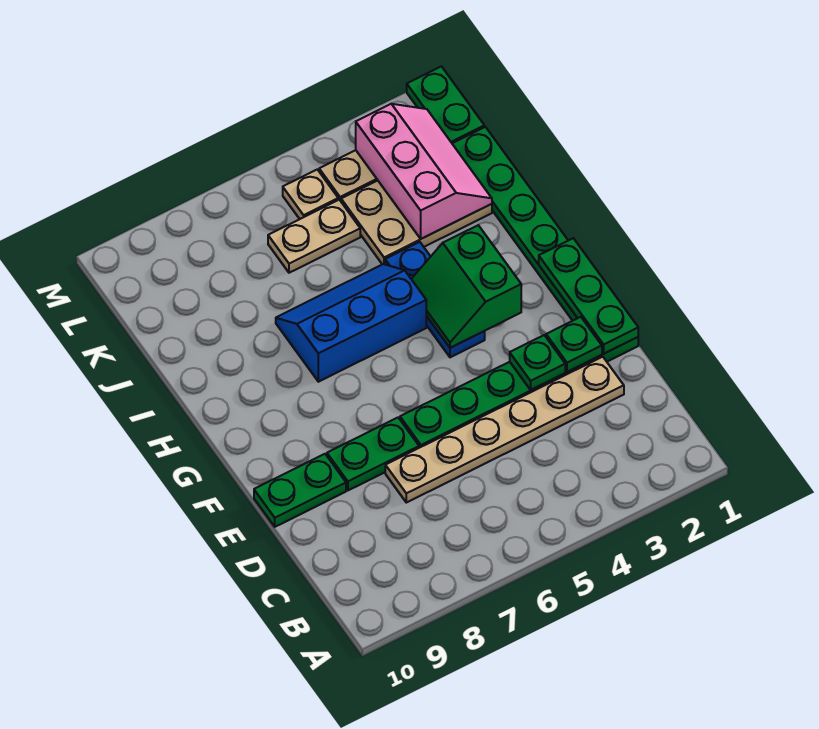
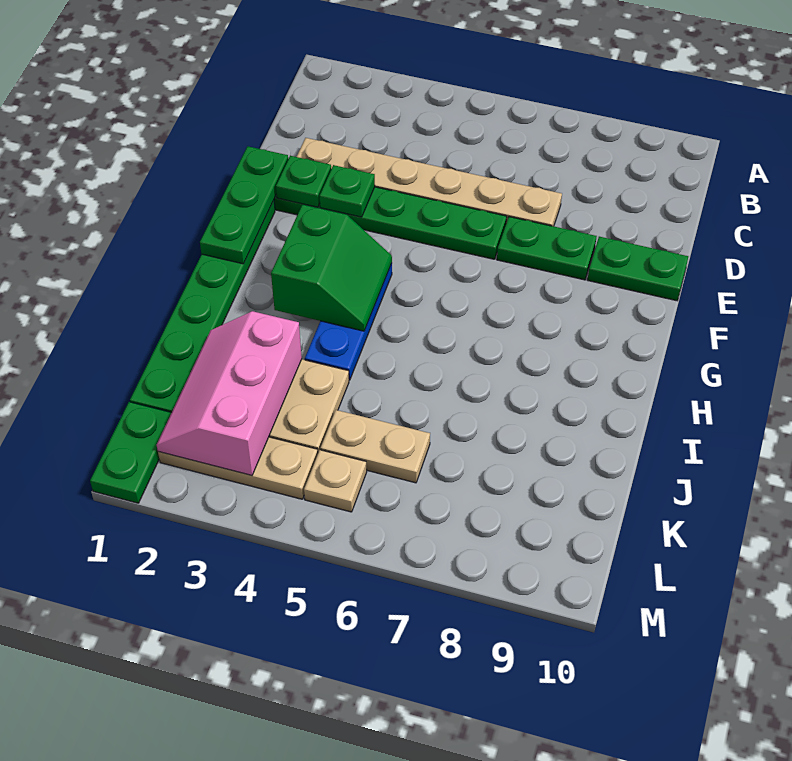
blue slope H5:I7 level 1 top H -> none

